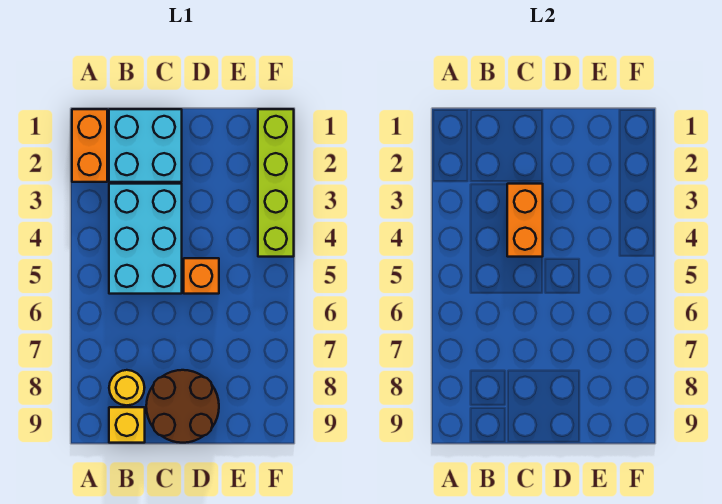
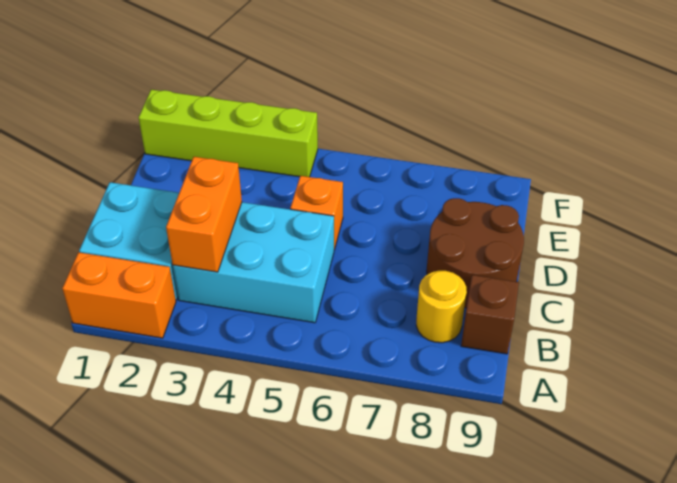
yellow brick B9 level 1 -> brown brick B9 level 1
orange brick C3:C4 level 2 -> orange brick B3:C3 level 2

